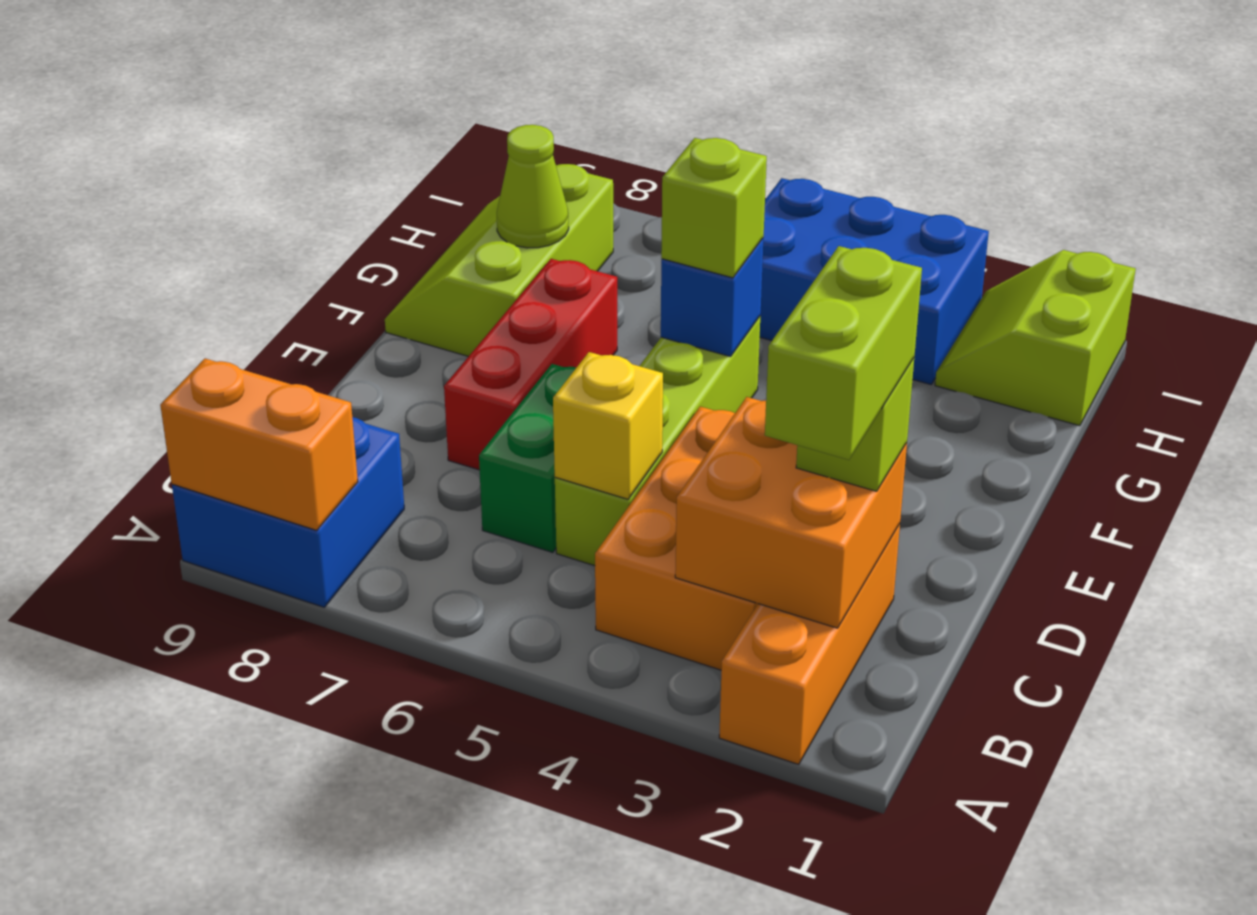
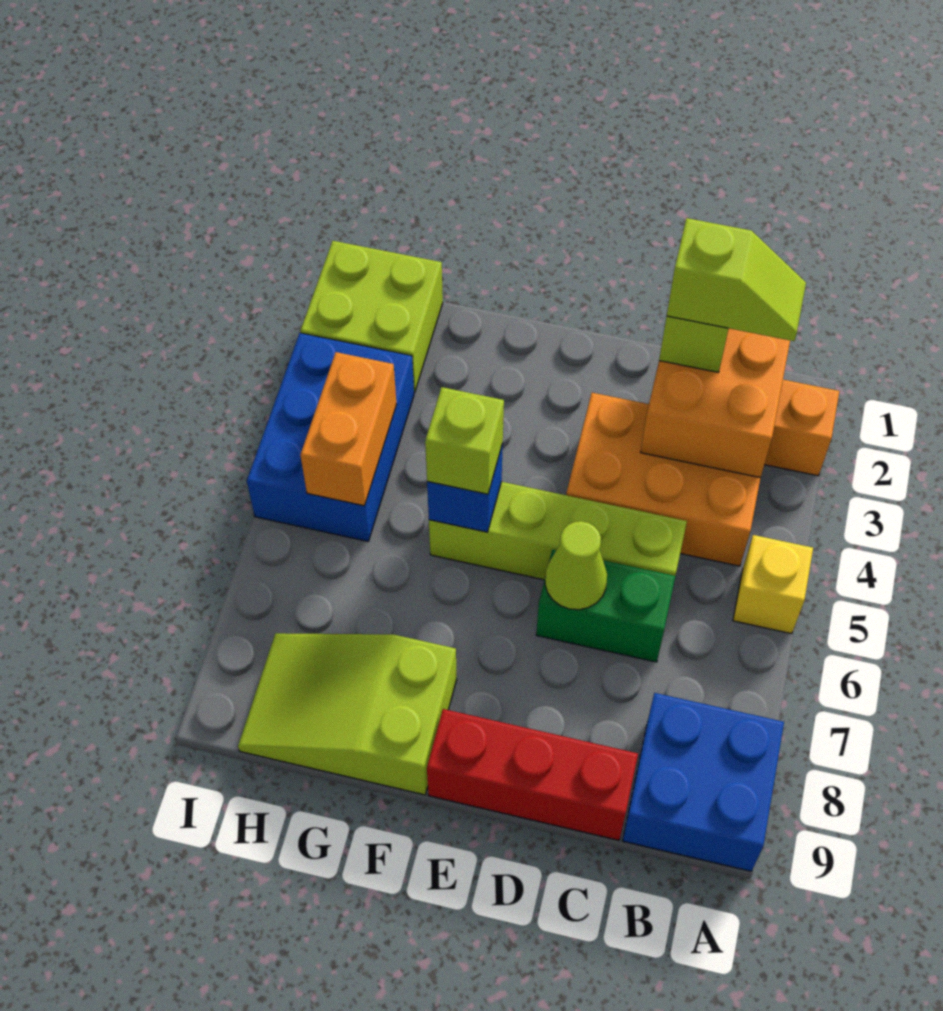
orange brick A8:A9 level 2 -> orange brick H4:H5 level 2
lime brick B2:C2 level 4 -> lime slope B2:C2 level 4 top C
yellow brick C5 level 2 -> yellow brick A5 level 1
red brick D7:F7 level 1 -> red brick C9:E9 level 1
lime slope F8:H9 level 1 top 8 -> lime slope F8:H9 level 1 top F
lime cone G8 level 2 -> lime cone D6 level 2
lime slope H1:I2 level 1 top 1 -> lime brick H1:I2 level 1

